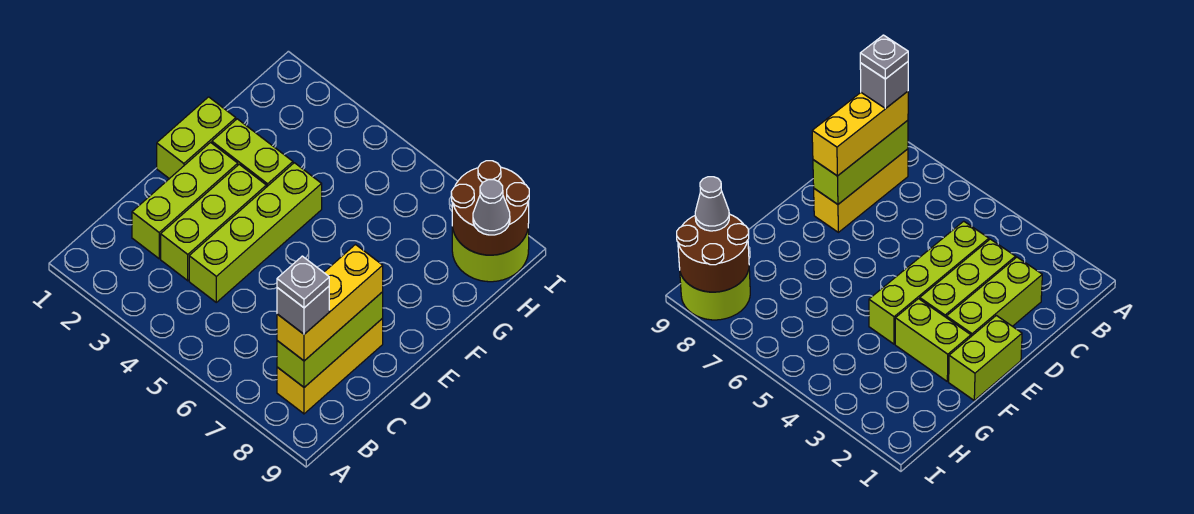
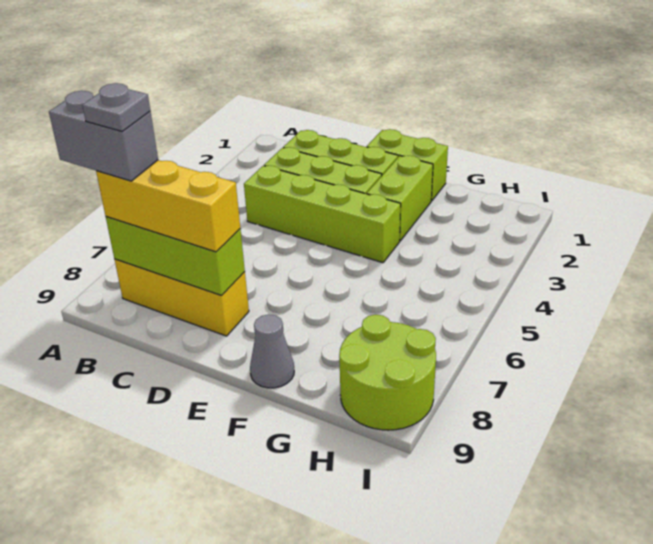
grey brick B8 level 4 -> grey brick A8:B8 level 4
brown round brick H8:I9 level 2 -> none
grey cone H9 level 3 -> grey cone F9 level 1

